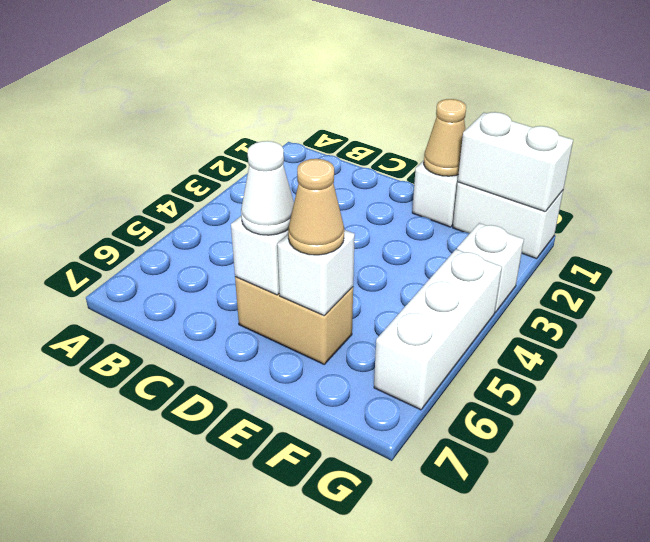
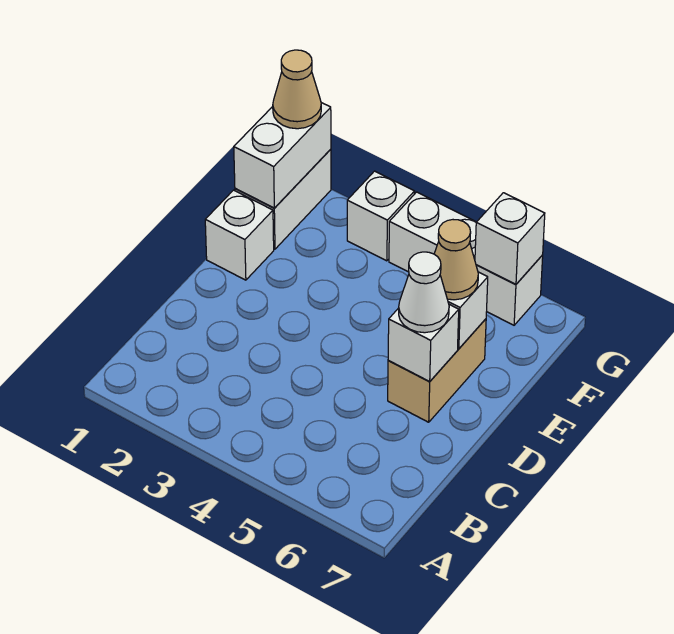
tan cone E1 level 2 -> tan cone G1 level 3
none -> white brick G6 level 2

